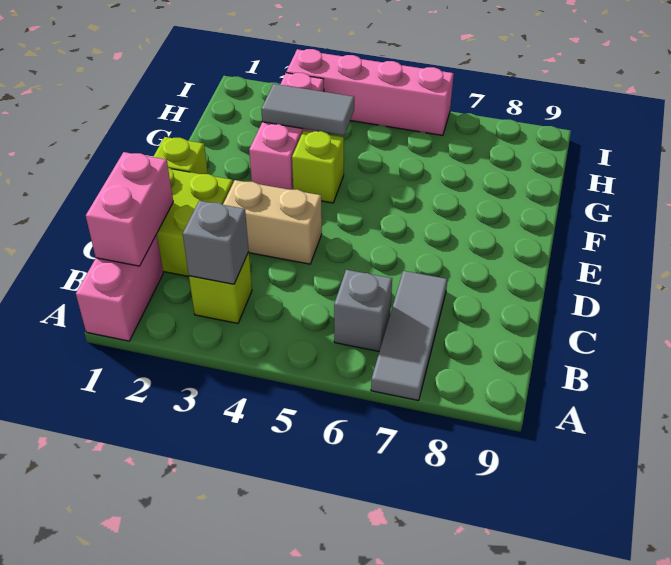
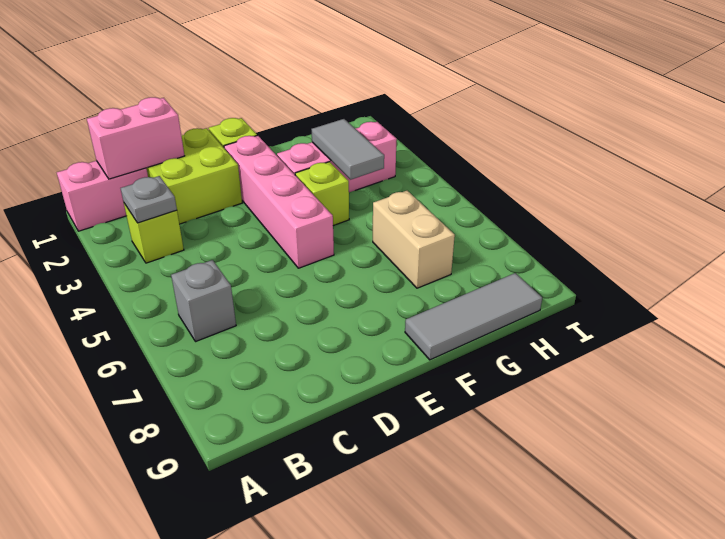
grey tile A7:C7 level 1 -> grey tile F9:H9 level 1
grey brick B3 level 2 -> grey plate B3 level 2
tan brick D3:D4 level 1 -> tan brick G6:G7 level 1
pink brick I3:I6 level 1 -> pink brick E2:E5 level 1

